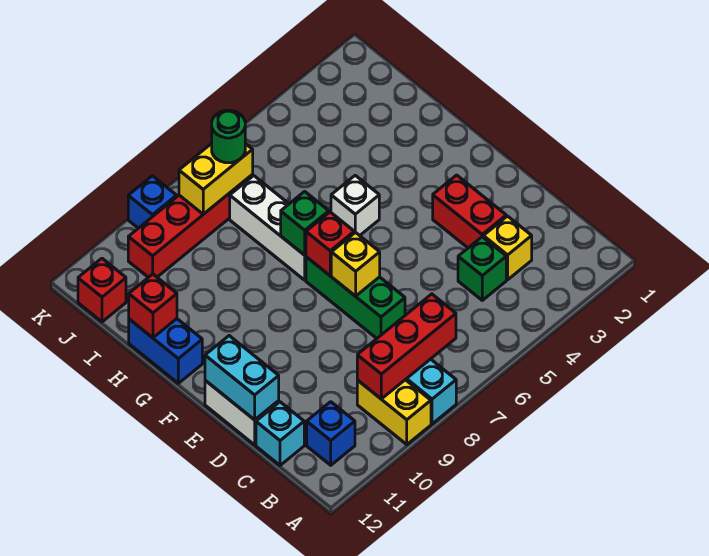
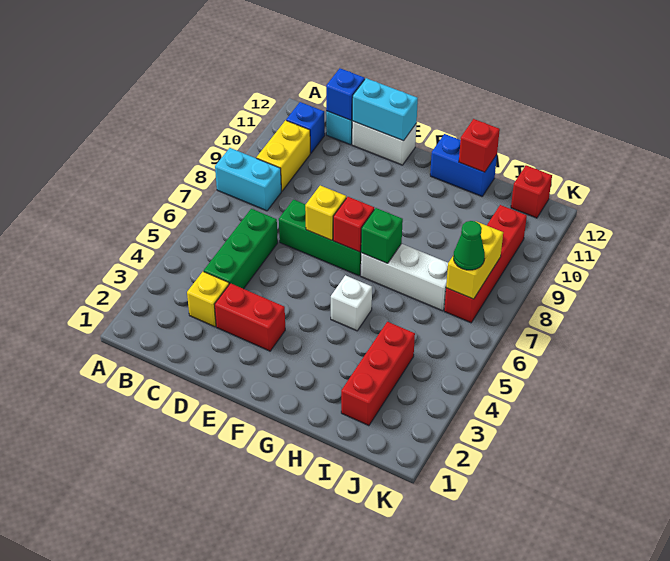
yellow brick A9:B9 level 1 -> yellow brick B9:B10 level 1
red brick B7:B9 level 2 -> red brick I2:I4 level 1
green brick C4 level 1 -> green brick C4:C6 level 1
green round brick J7 level 3 -> green cone J7 level 3
blue brick K9 level 1 -> blue brick C12 level 2

